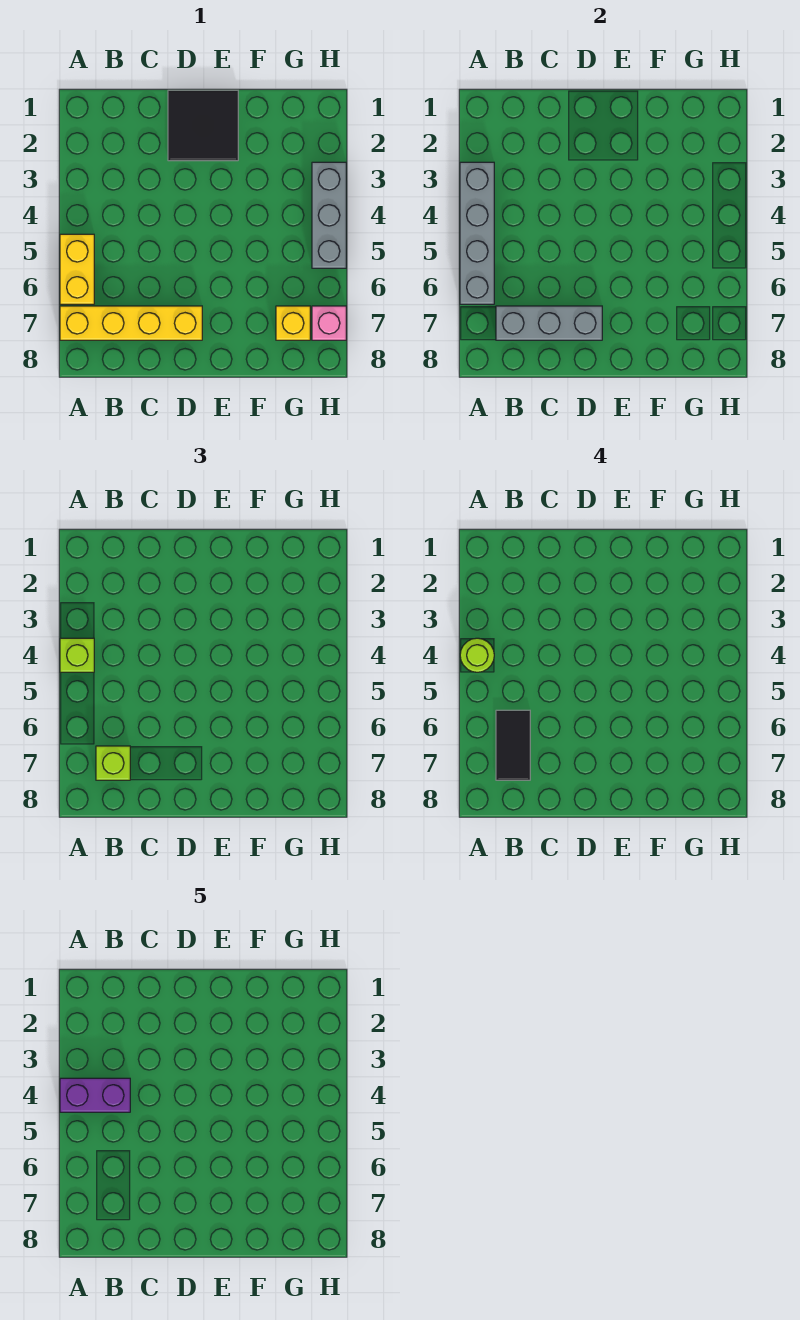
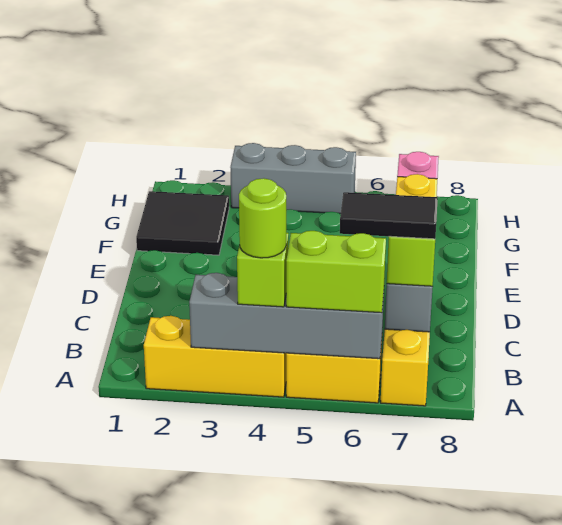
none -> yellow brick A2:A4 level 1
purple brick A4:B4 level 5 -> none
none -> lime brick A5:A6 level 3
black tile D1:E2 level 1 -> black tile F1:G2 level 1

